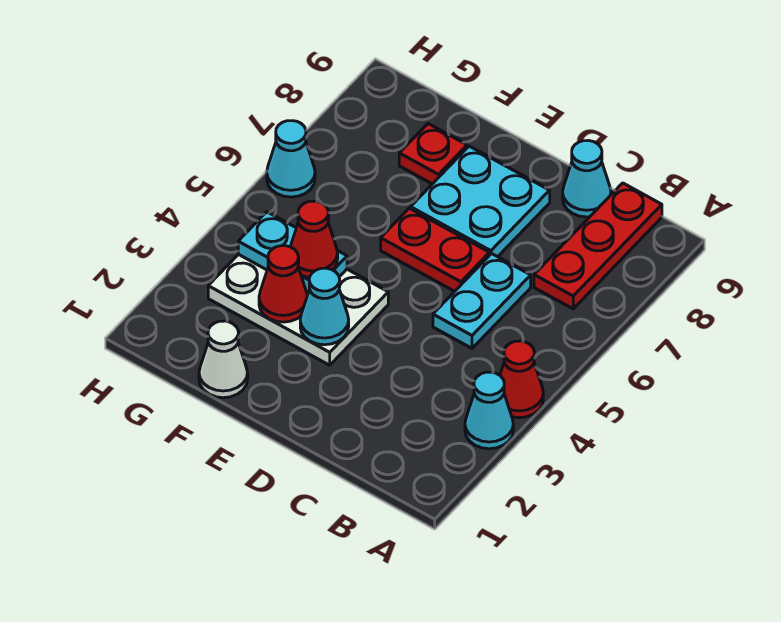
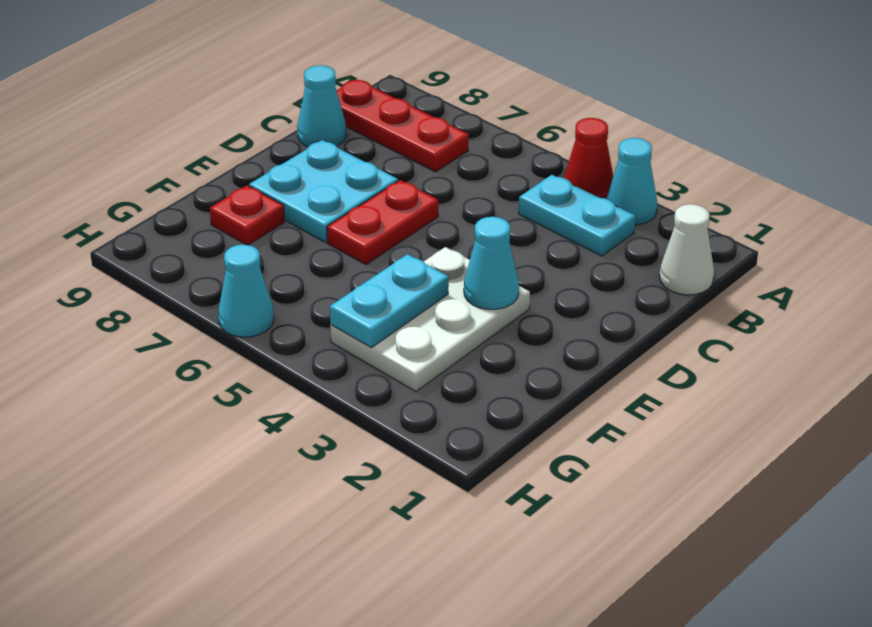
cyan plate C5:C6 level 1 -> cyan plate B3:B4 level 1
white cone F1 level 1 -> white cone B1 level 1
red cone F3 level 2 -> none
red cone F4 level 3 -> none

